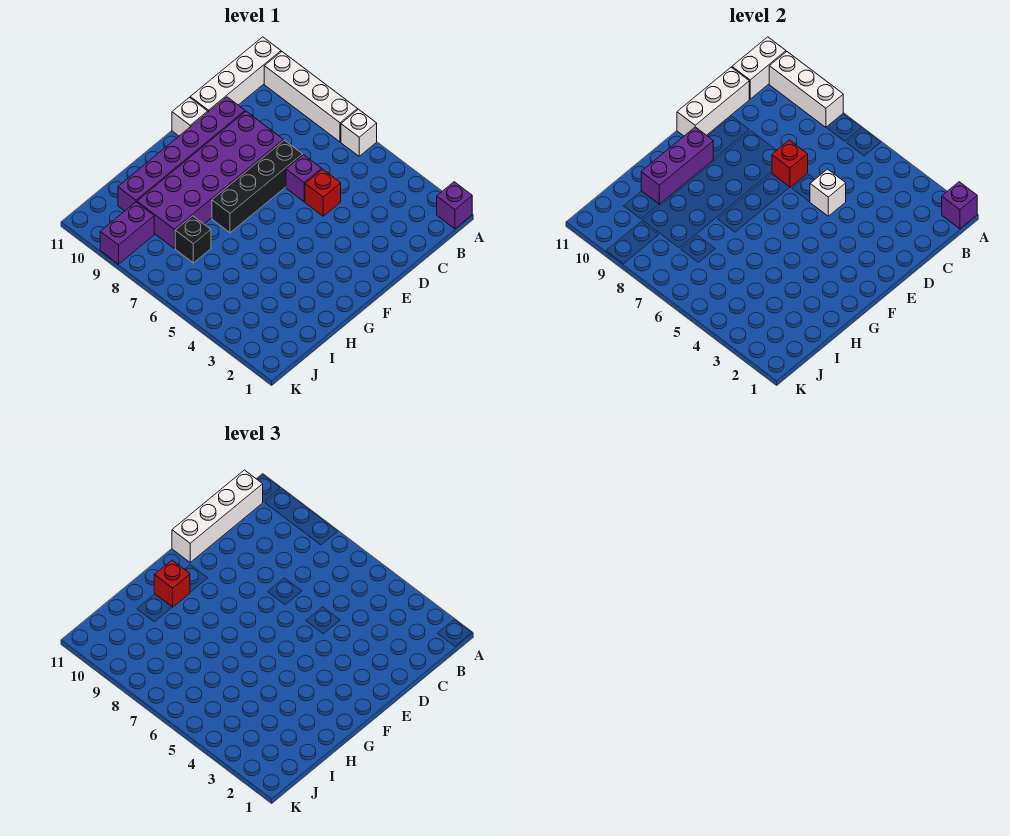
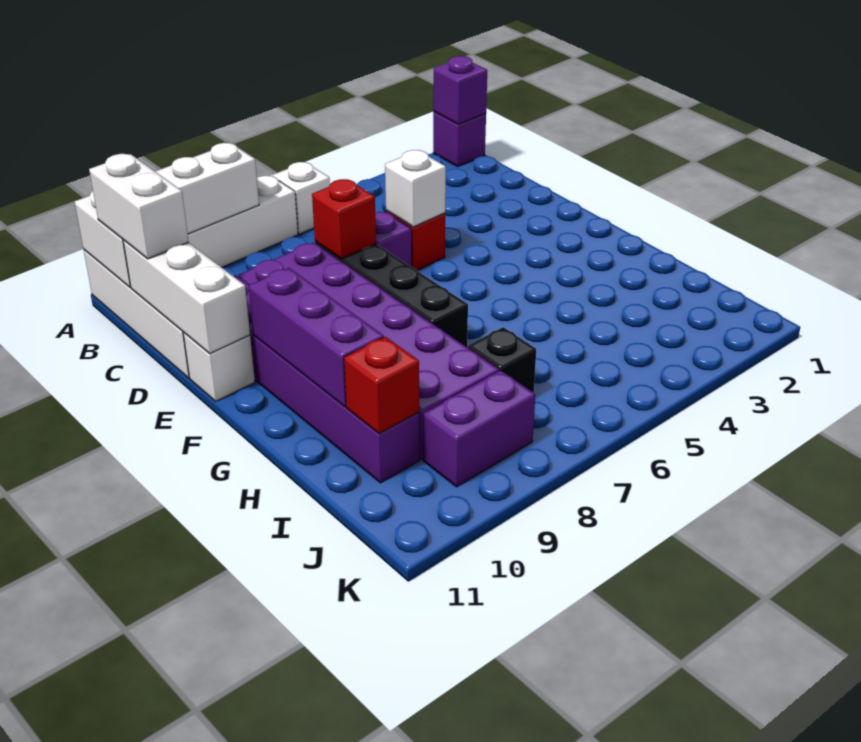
white brick B11:E11 level 3 -> white brick B11:C11 level 3
red brick G10 level 3 -> red brick I10 level 2
purple brick J9:K9 level 1 -> purple brick J8:J9 level 1

